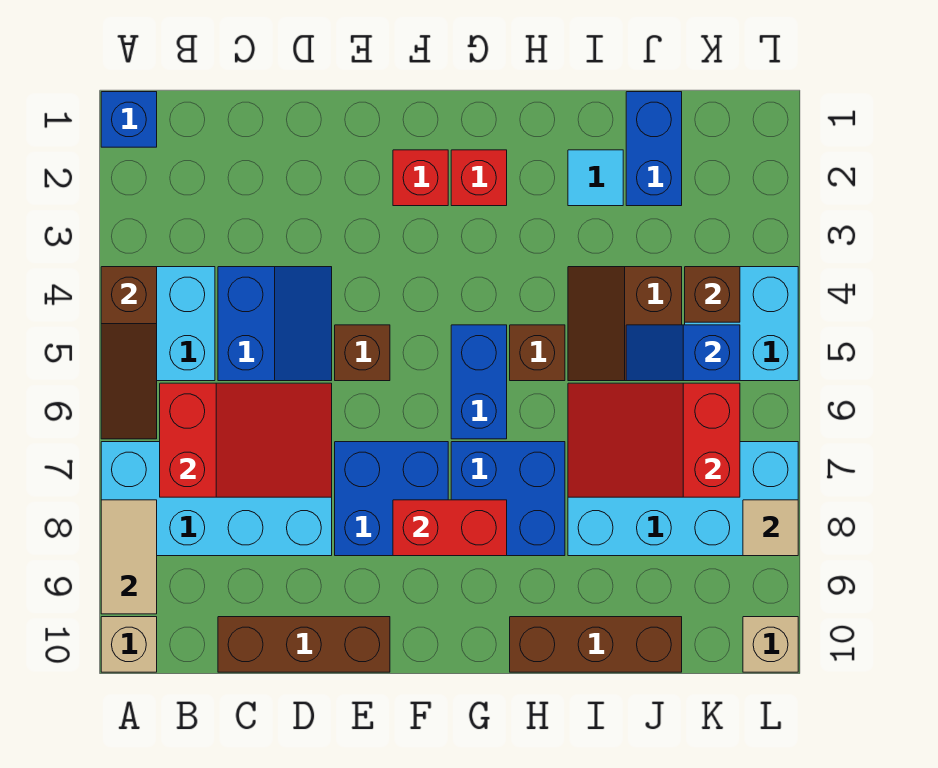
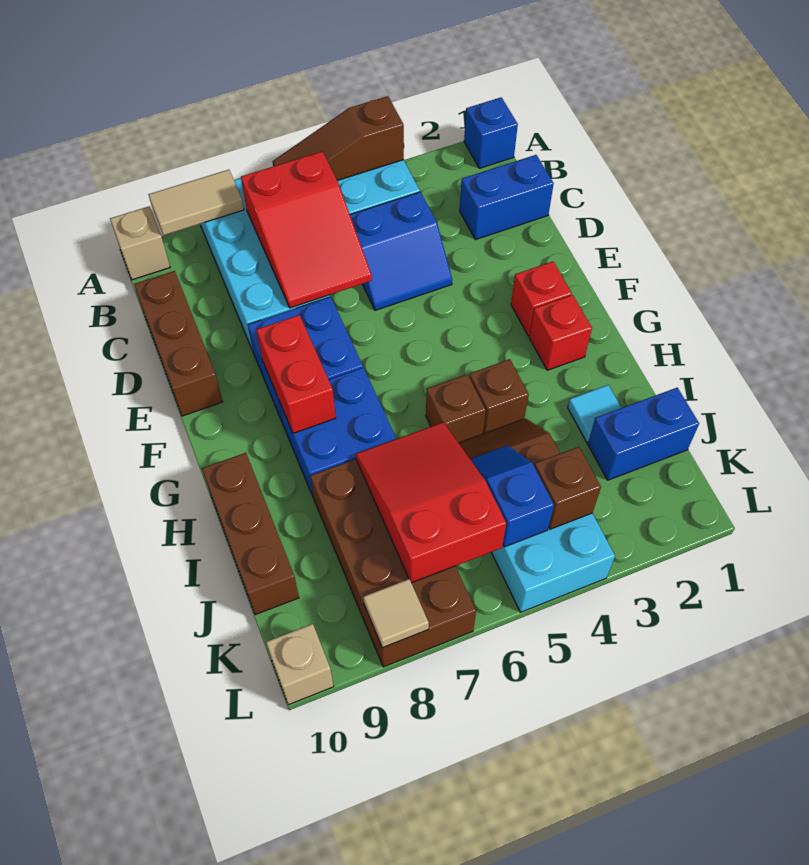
brown brick E5 level 1 -> brown brick H4 level 1
blue brick G5:G6 level 1 -> blue brick C1:C2 level 1
cyan brick I7:L8 level 1 -> brown brick I7:L8 level 1

